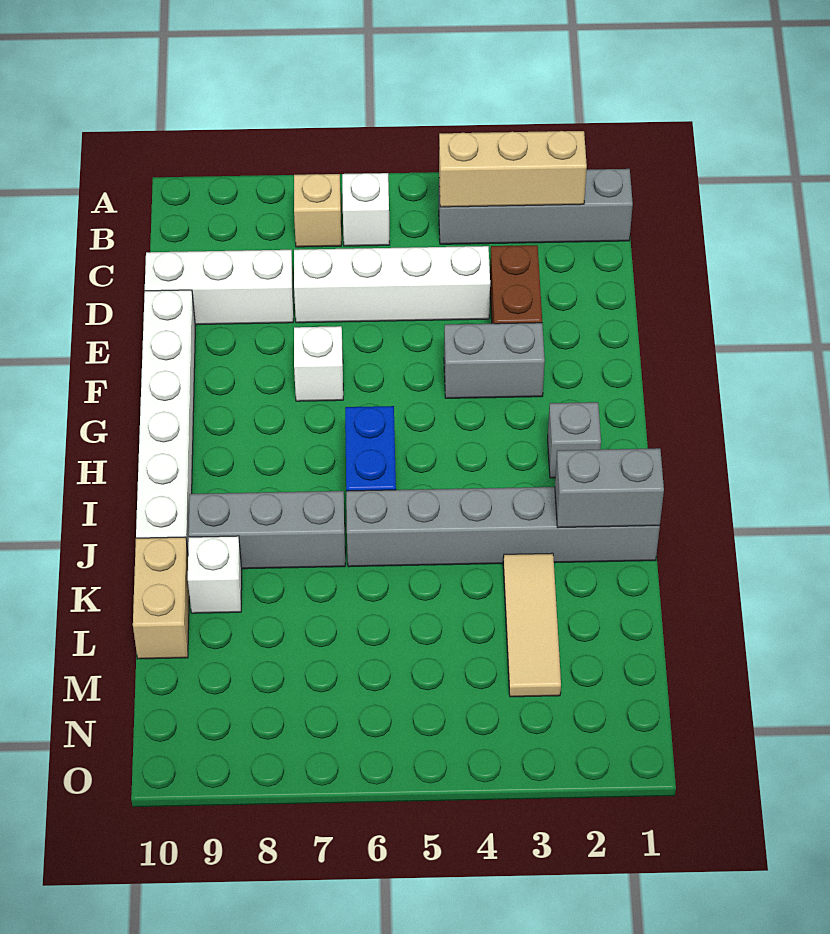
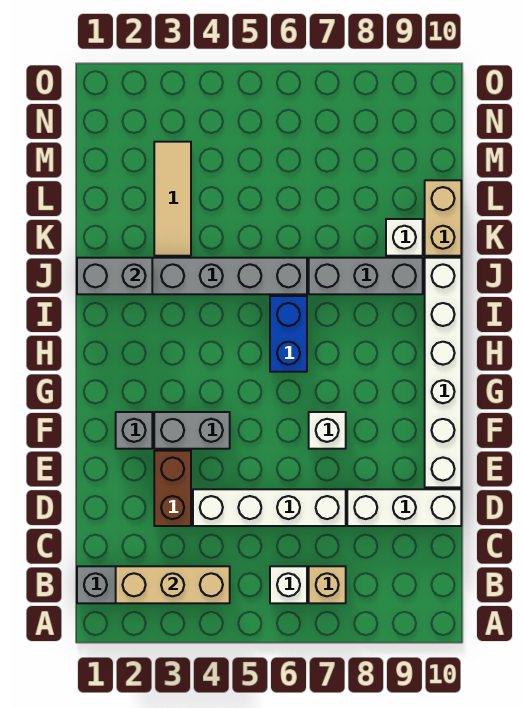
grey brick H2 level 1 -> grey brick F2 level 1

